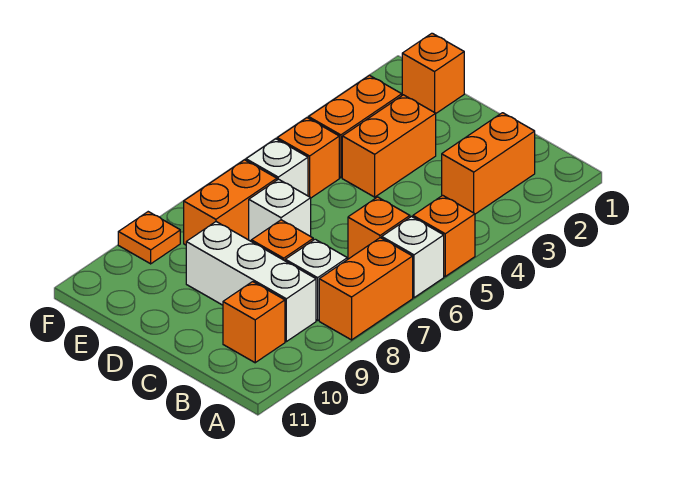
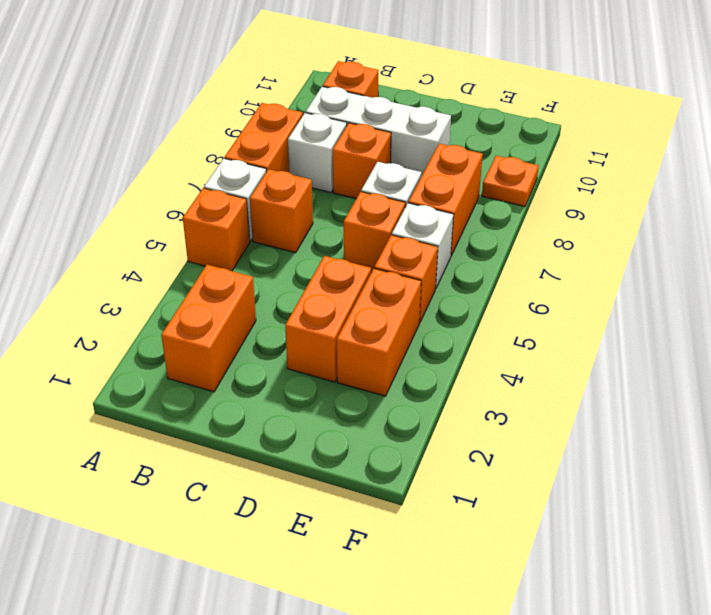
orange brick E1 level 1 -> orange brick D6 level 1

